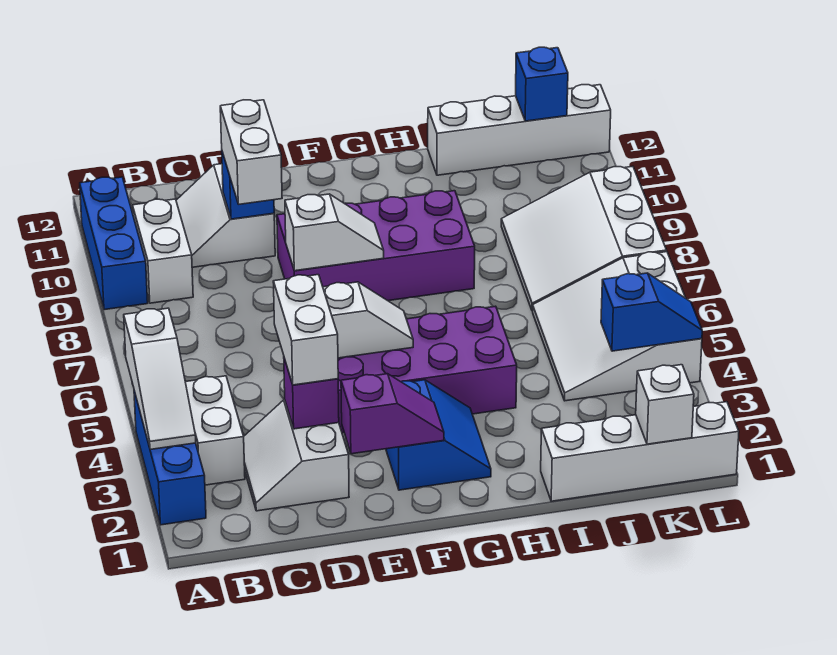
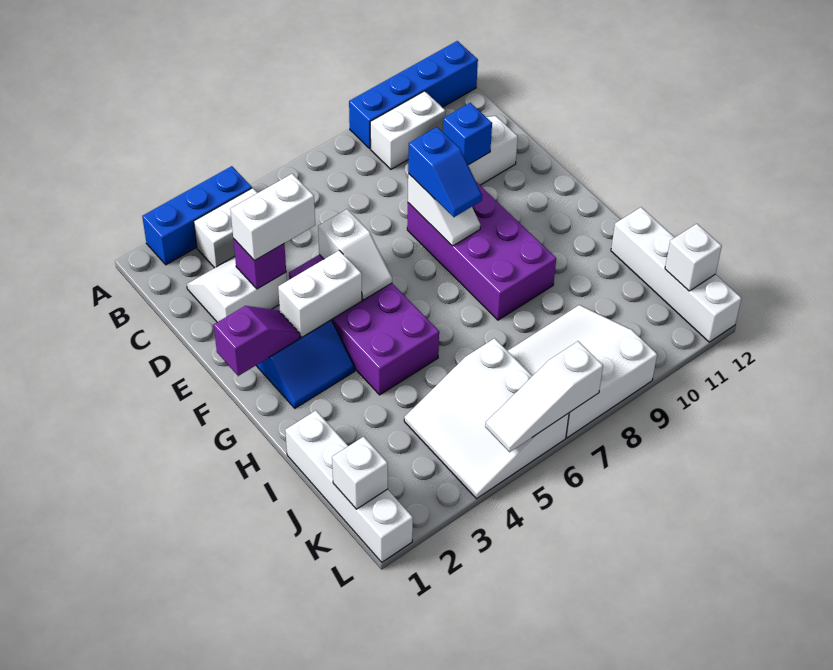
white slope A3:A5 level 2 top 5 -> white slope L5:L7 level 2 top 7
blue brick A9:A11 level 1 -> blue brick A9:A12 level 1
white brick D9:D10 level 3 -> white brick F3:F4 level 2
purple slope E2:F2 level 2 top E -> purple slope F1:F2 level 2 top 1
white slope J4:L6 level 1 top L -> white slope J4:L6 level 1 top 6
blue slope K4:L4 level 2 top K -> blue slope E8:F8 level 3 top E
blue brick K12 level 2 -> white brick K12 level 2

